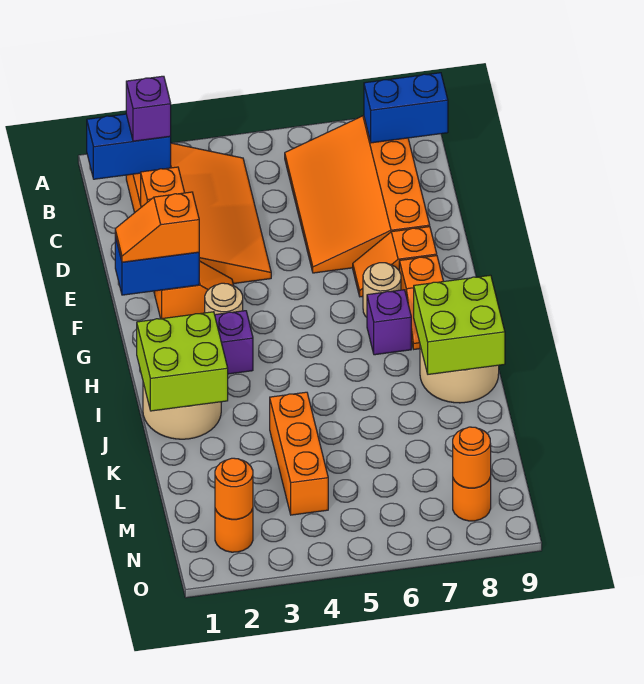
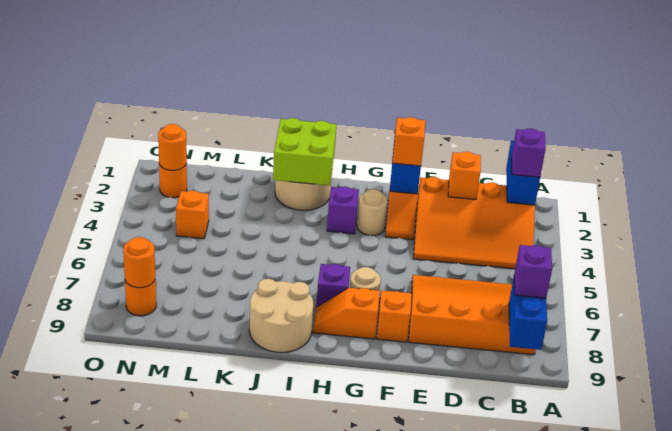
none -> purple brick B8 level 3
lime brick I8:J9 level 2 -> none
orange brick K4:M4 level 1 -> orange brick M4 level 1

